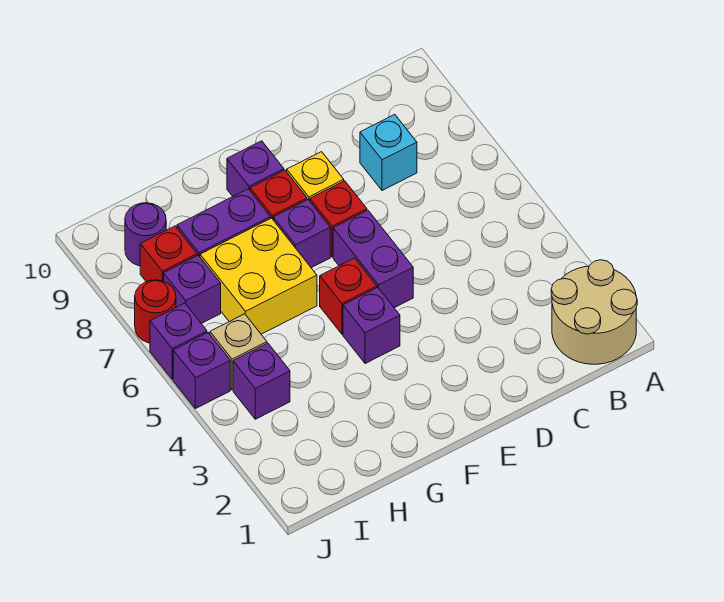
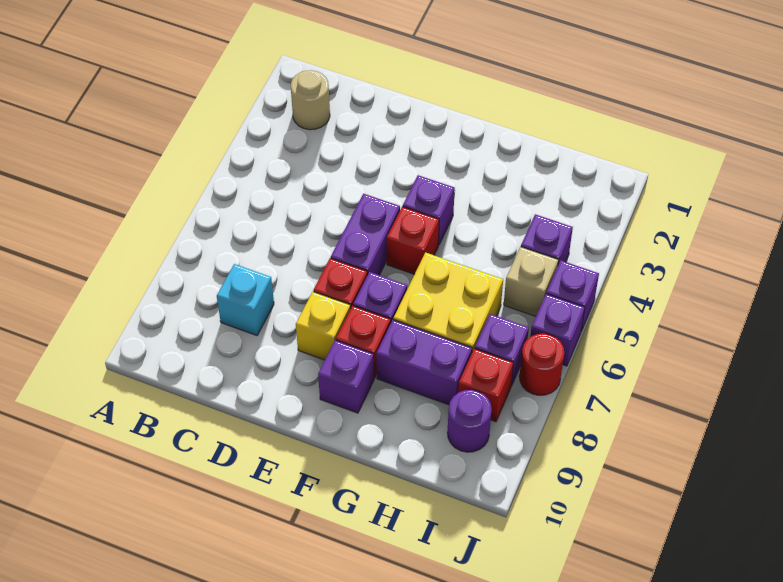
tan round brick A1:B2 level 1 -> tan round brick B2 level 1

